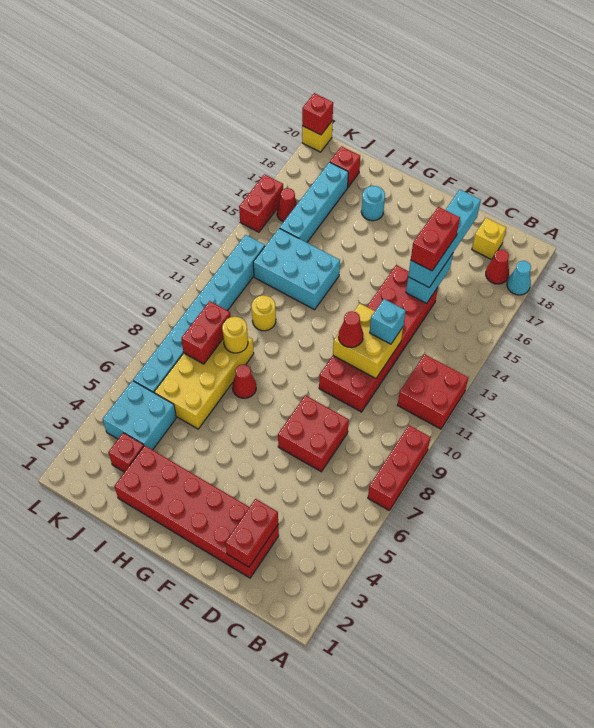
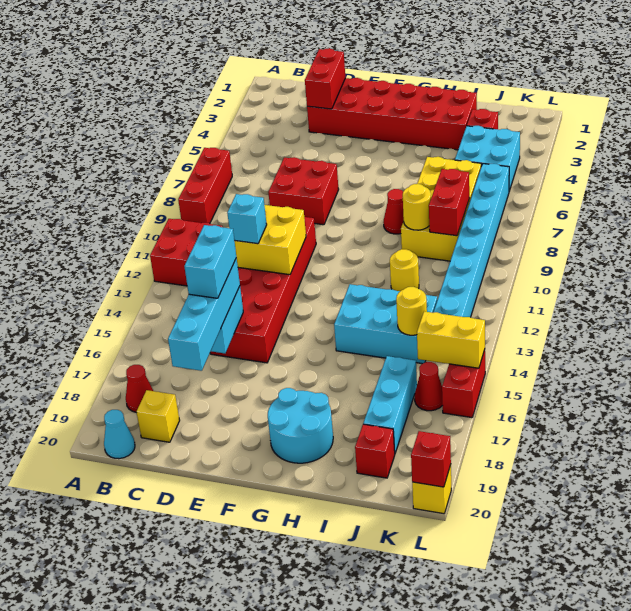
cyan cone A18 level 1 -> cyan cone B20 level 1
red brick D15:D16 level 4 -> cyan brick D15:D16 level 4
red cone E11 level 3 -> none
cyan round brick H18 level 1 -> cyan round brick G18:H19 level 1
none -> yellow round brick J14 level 2
cyan brick J15:J18 level 1 -> cyan brick J16:J18 level 1
none -> yellow brick K15:L15 level 2

